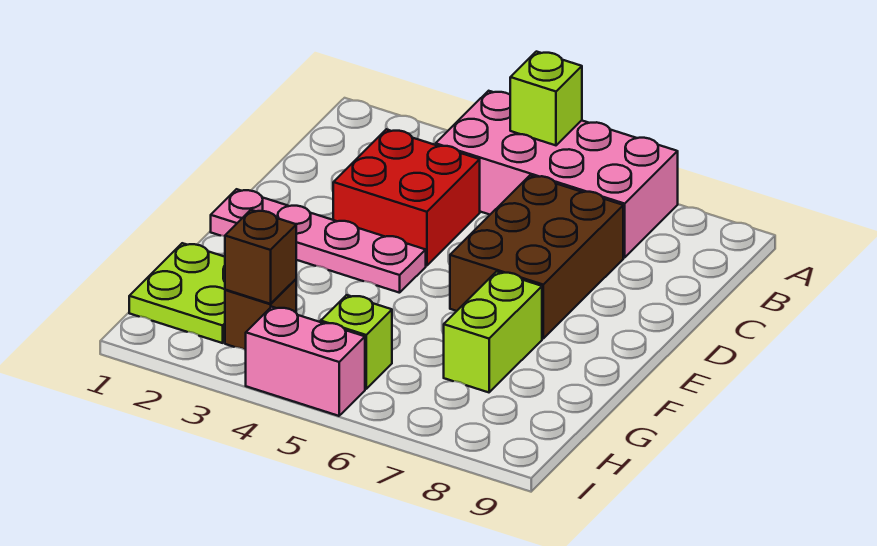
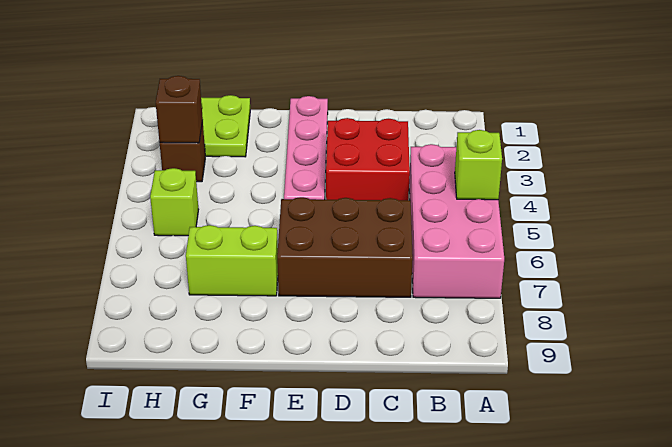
pink brick I4:I5 level 1 -> none

